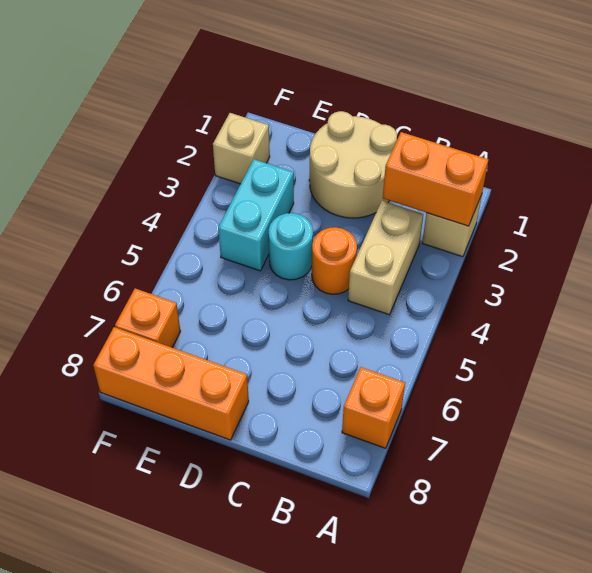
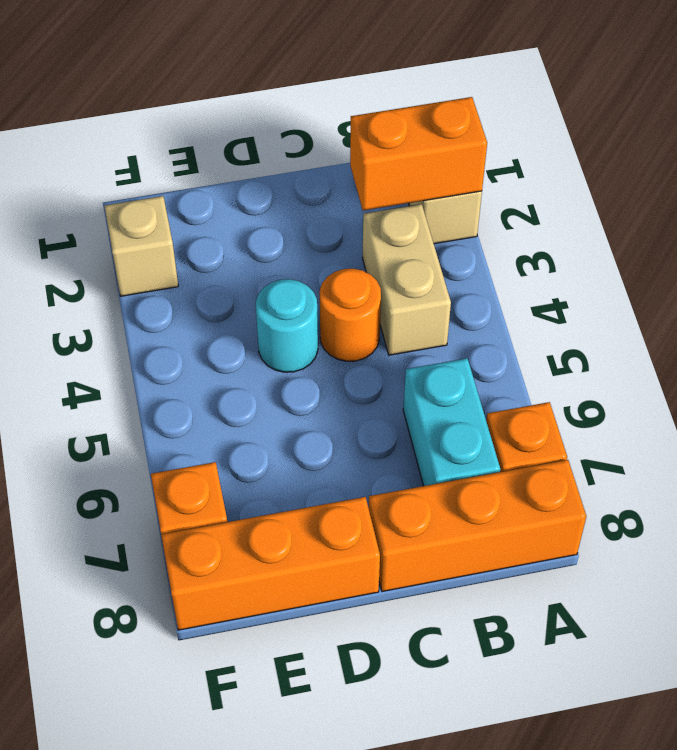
none -> orange brick A8:C8 level 1
tan round brick C1:D2 level 1 -> none
cyan brick E3:E4 level 1 -> cyan brick B6:B7 level 1

